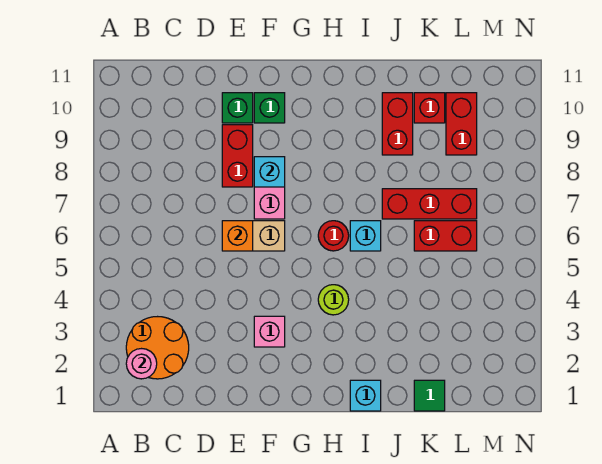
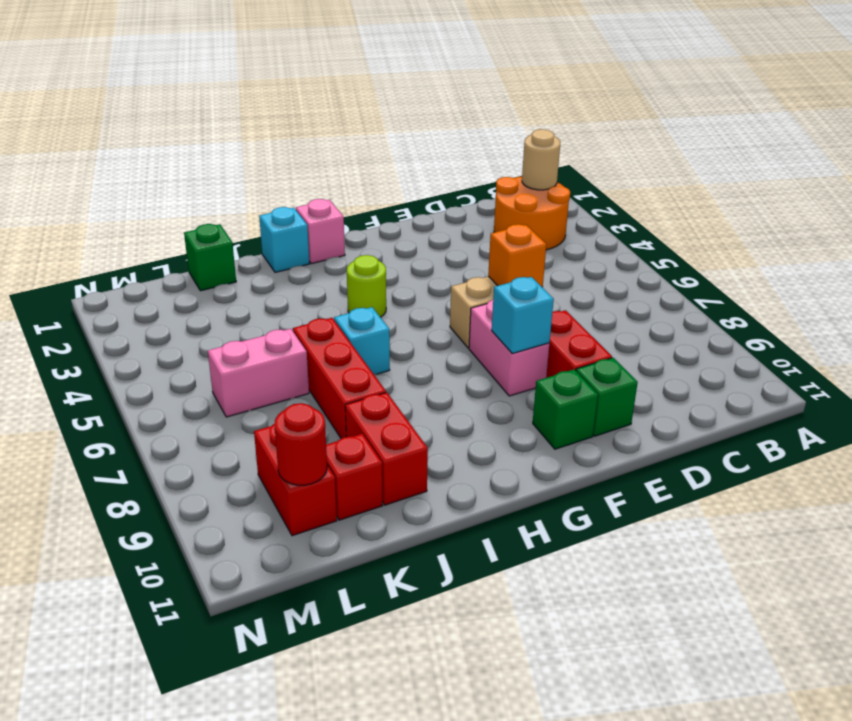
pink round brick B2 level 2 -> tan round brick B2 level 2
pink brick F3 level 1 -> pink brick H1 level 1
red round brick H6 level 1 -> red round brick L10 level 2
red brick J7:L7 level 1 -> red brick J6:J8 level 1
green tile K1 level 1 -> green brick K1 level 1
red brick K6:L6 level 1 -> pink brick K6:L6 level 1

